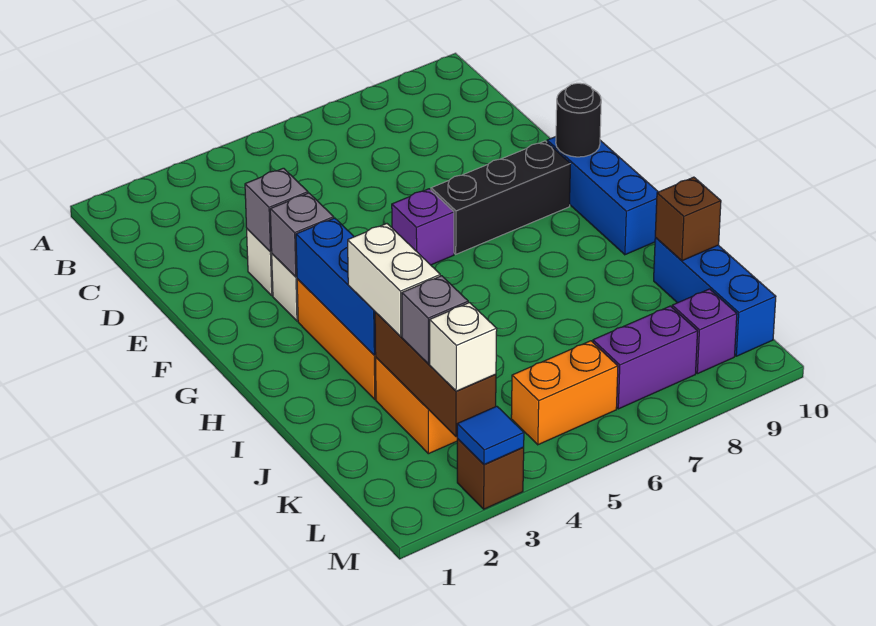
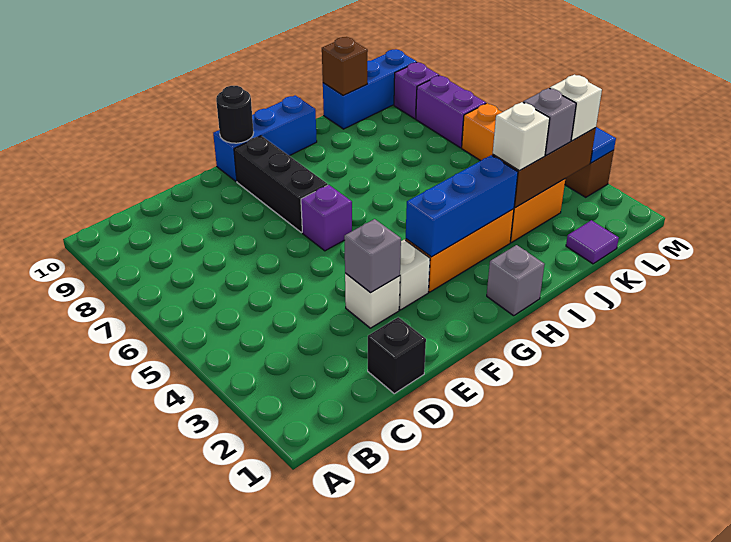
none -> black brick D1 level 1
grey brick F3 level 2 -> grey brick H1 level 1
white brick I3:J3 level 3 -> white brick J3 level 3
none -> purple tile K1 level 1

